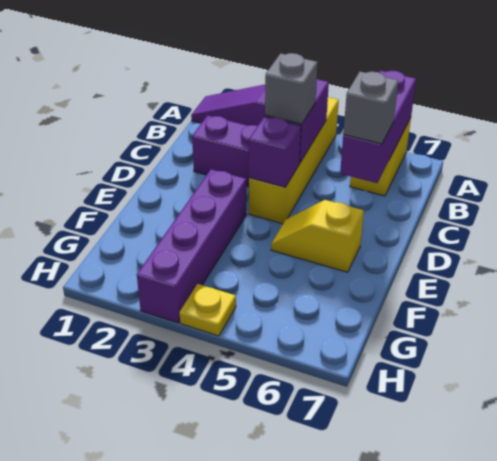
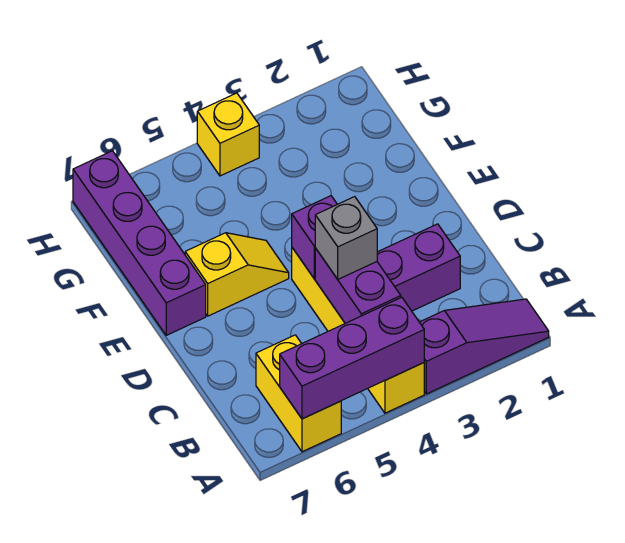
purple brick A6:C6 level 2 -> purple brick A4:A6 level 2
grey brick C6 level 3 -> none
purple brick E3:H3 level 1 -> purple brick E7:H7 level 1
yellow plate H4 level 1 -> yellow brick H4 level 1

